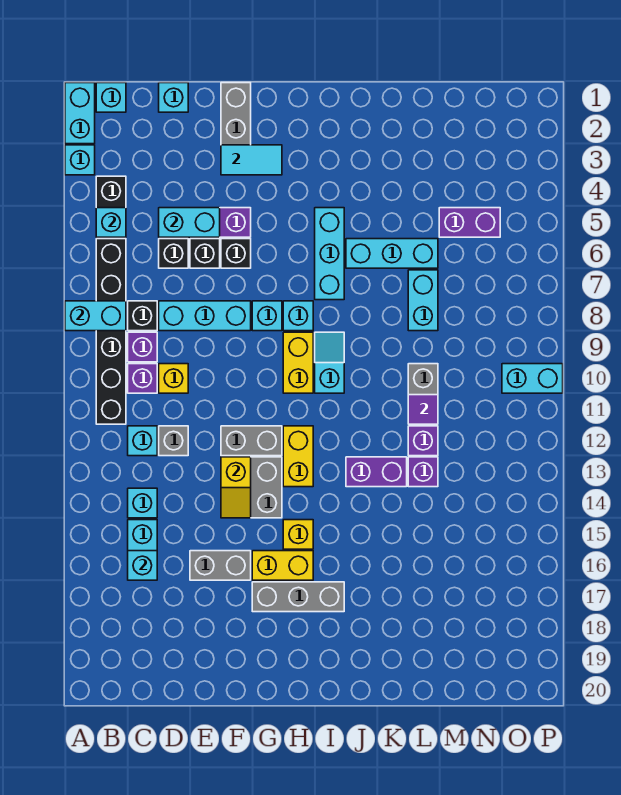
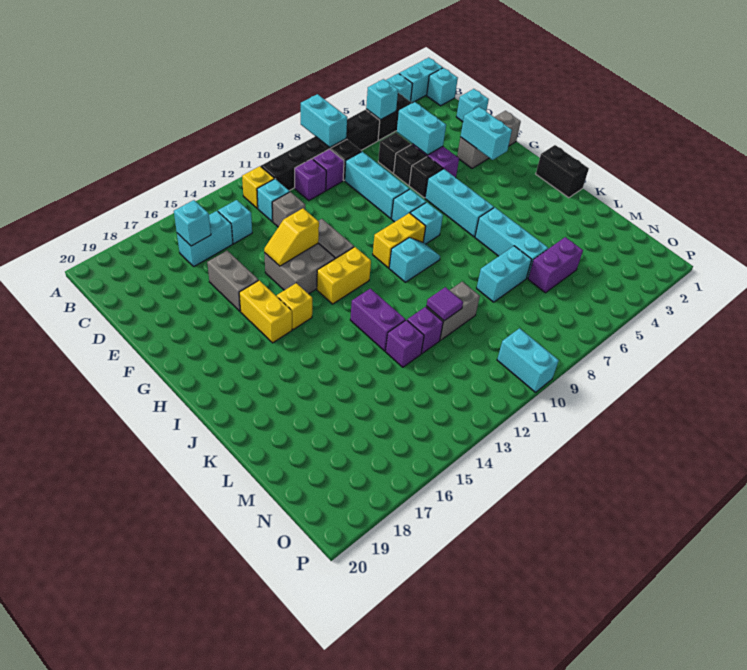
yellow brick D10 level 1 -> yellow brick B12 level 1
cyan tile F3:G3 level 2 -> cyan brick F3:G3 level 2
grey brick G17:I17 level 1 -> none
none -> black brick I1:J1 level 1
cyan brick I5:I7 level 1 -> cyan brick G6:I6 level 1
purple brick M5:N5 level 1 -> purple brick M5:M6 level 1

